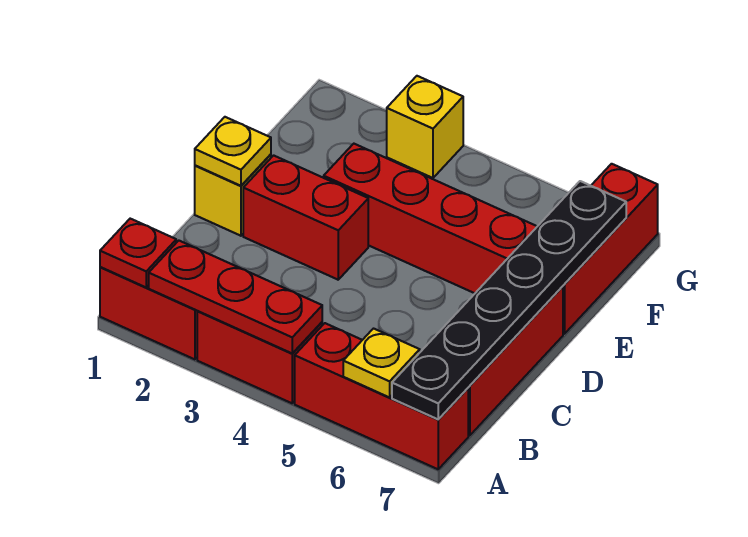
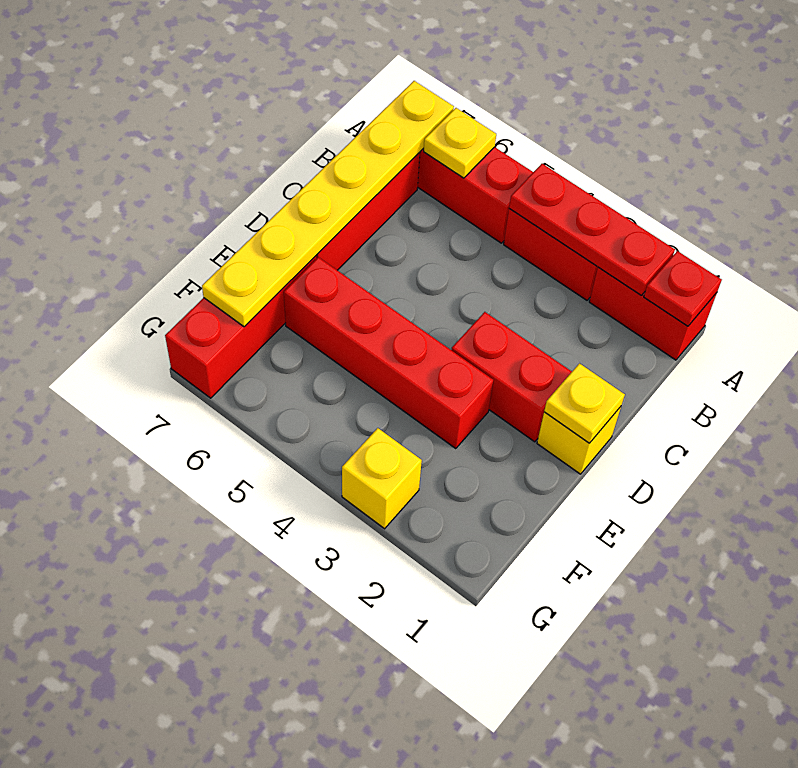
black plate A7:F7 level 2 -> yellow plate A7:F7 level 2

